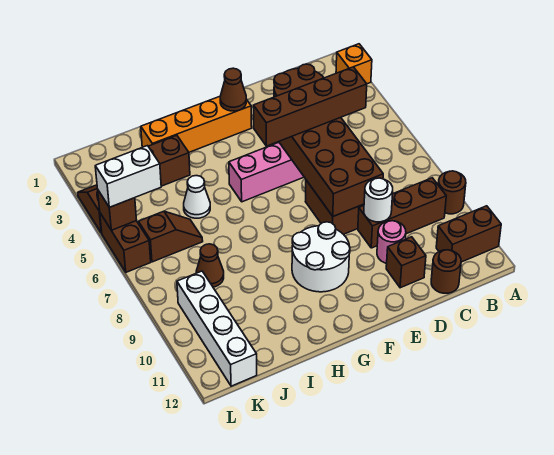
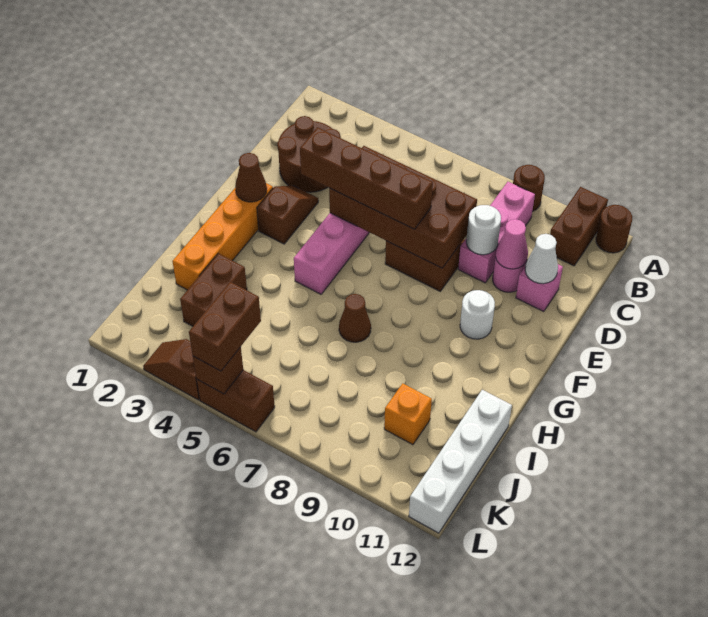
orange brick A2 level 1 -> orange brick J10 level 1
brown brick B9:D9 level 1 -> pink brick B9:D9 level 1
brown brick C5:F5 level 3 -> brown brick E4:E7 level 3
brown round brick C12 level 1 -> brown round brick A12 level 1
none -> pink cone D10 level 2
brown brick D11 level 1 -> pink brick D11 level 1
white round brick F9:G10 level 1 -> white round brick F10 level 1
white cone I5 level 1 -> white cone D11 level 2
brown slope J6:K6 level 1 top K -> brown slope E3:F3 level 1 top F
brown cone J8 level 1 -> brown cone H7 level 1
white brick K5:L5 level 3 -> brown brick K5:L5 level 3
white brick K9:K12 level 1 -> white brick I12:L12 level 1

